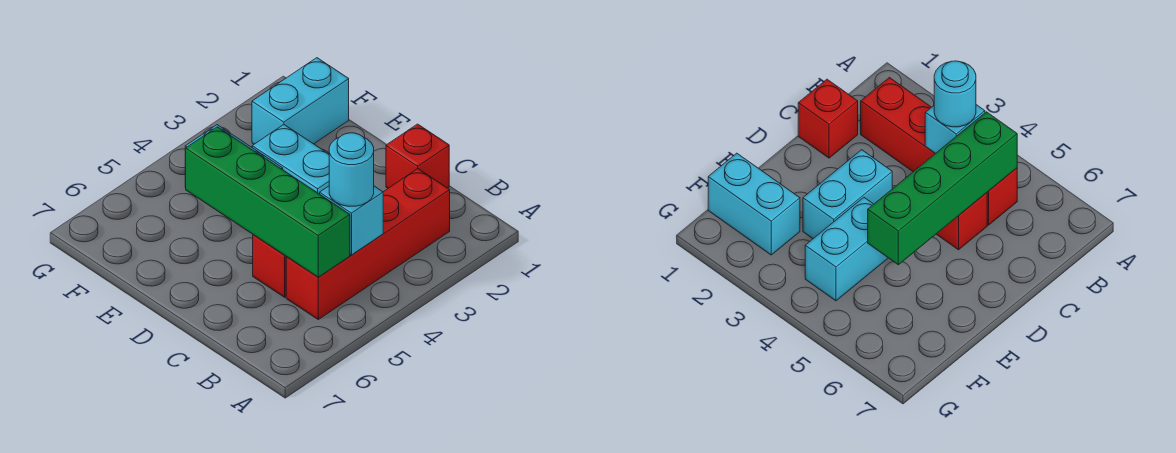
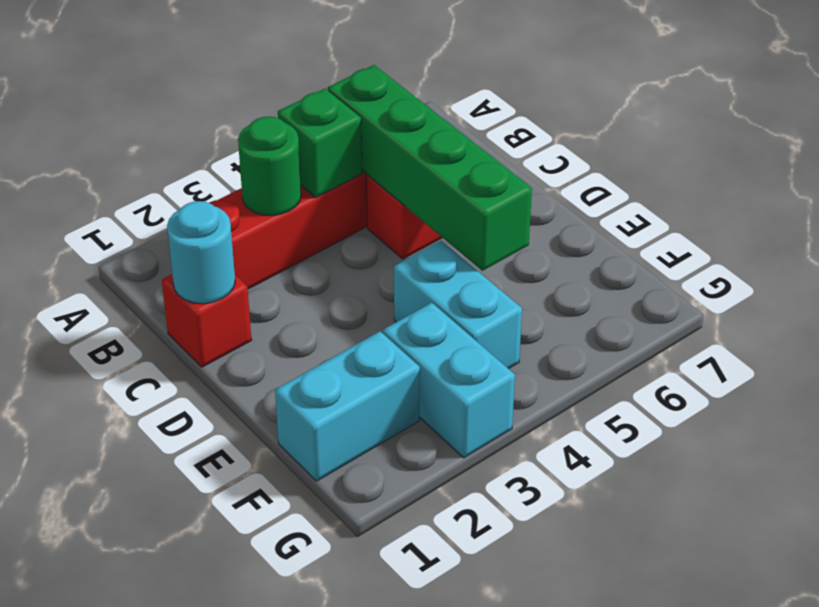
none -> green round brick B3 level 2
cyan brick B4 level 2 -> green brick B4 level 2
cyan round brick B4 level 3 -> cyan round brick C1 level 2
cyan brick D3:E3 level 1 -> cyan brick F3:G3 level 1

